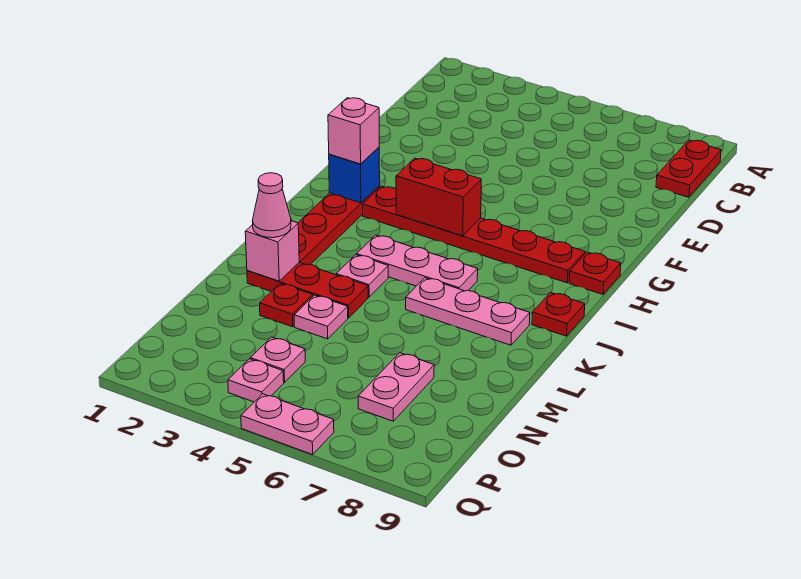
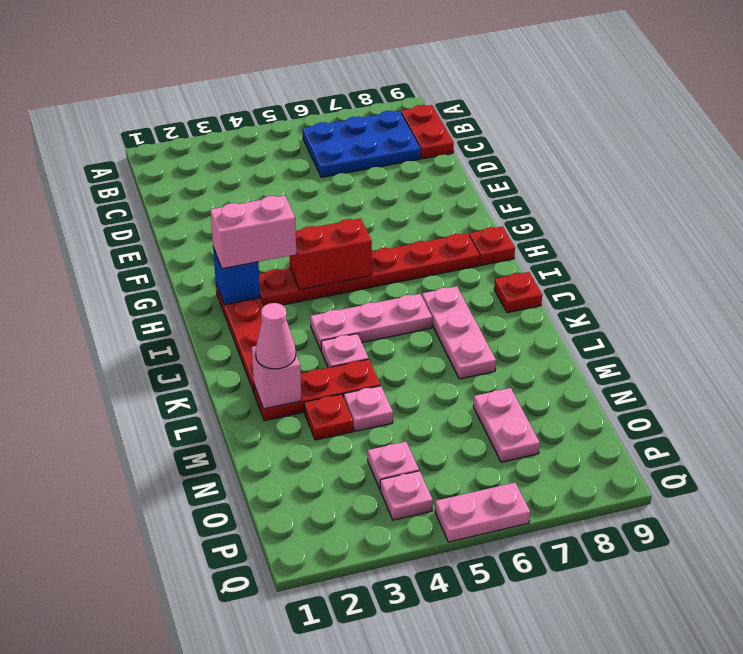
none -> blue plate B6:C8 level 1
pink brick H2 level 3 -> pink brick H2:H3 level 3
pink plate K6:K8 level 1 -> pink plate J7:L7 level 1

